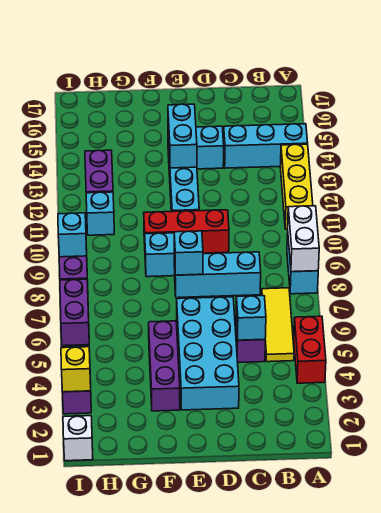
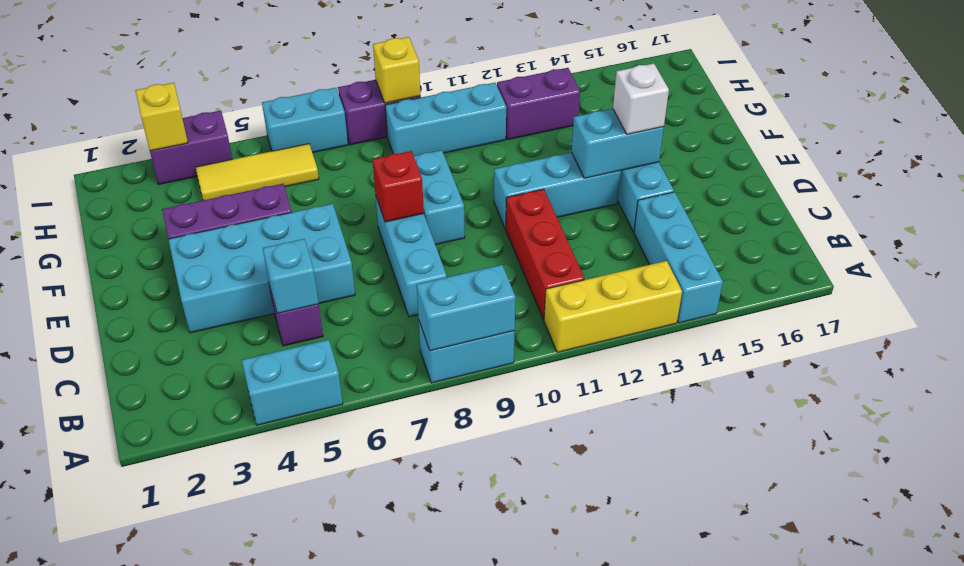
red brick A4:A5 level 1 -> cyan brick A4:A5 level 1
white brick A8:A9 level 2 -> cyan brick A8:A9 level 2
yellow tile B5:B7 level 1 -> yellow tile H4:H6 level 1
red brick D10:F10 level 1 -> red brick B11:D11 level 1
cyan brick E8 level 2 -> red brick E8 level 2
cyan brick H11 level 1 -> cyan brick H9:H11 level 1
white brick I1 level 1 -> white brick E14 level 3
purple brick I6:I7 level 1 -> cyan brick I6:I7 level 1
cyan brick I9 level 2 -> yellow brick I9 level 2

